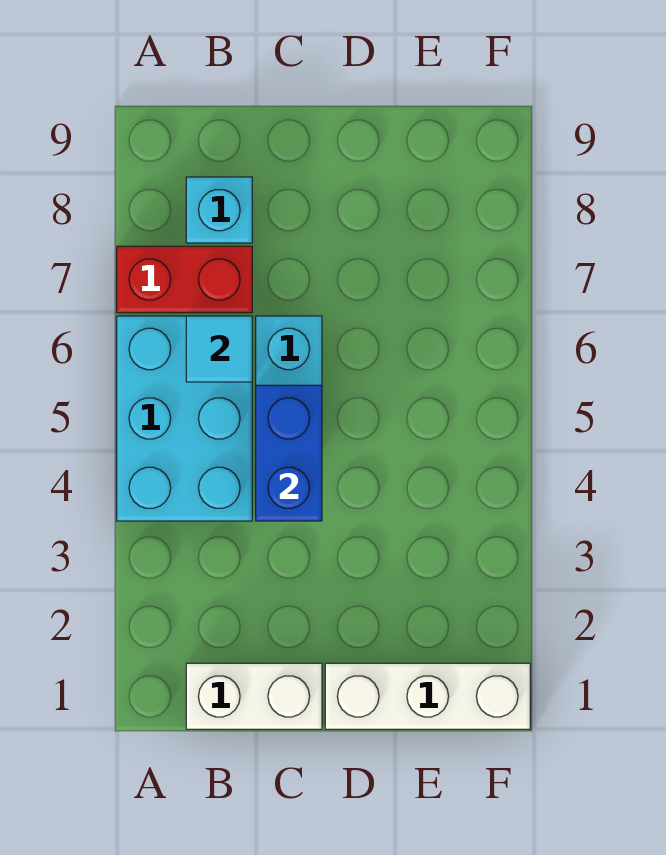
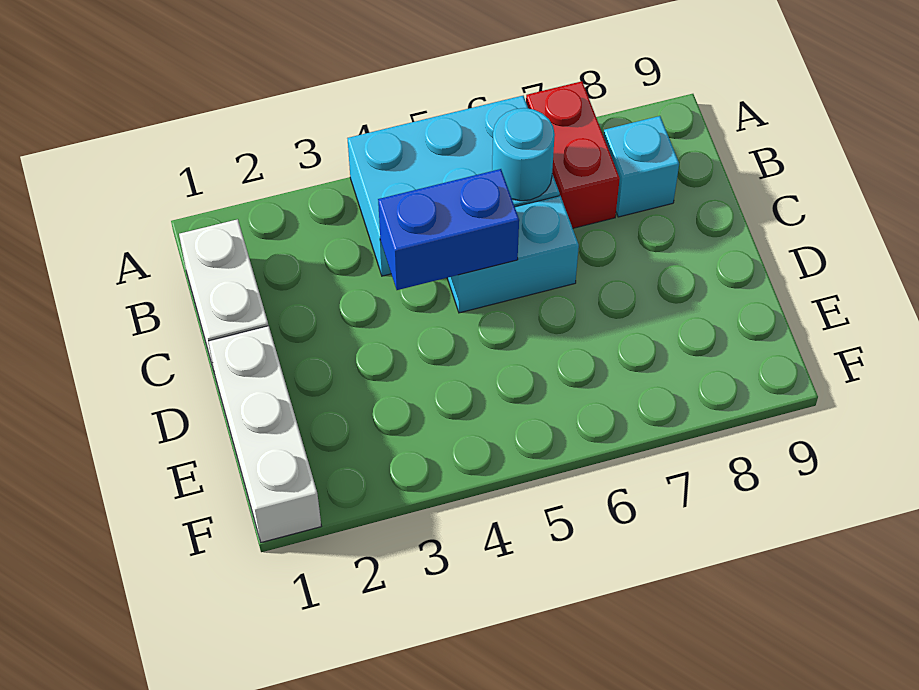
cyan tile B6 level 2 -> cyan round brick B6 level 2

